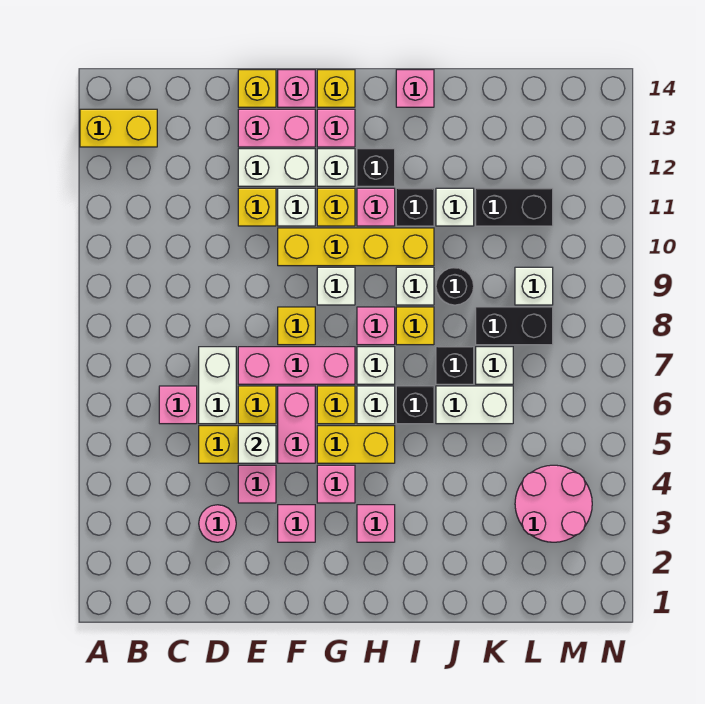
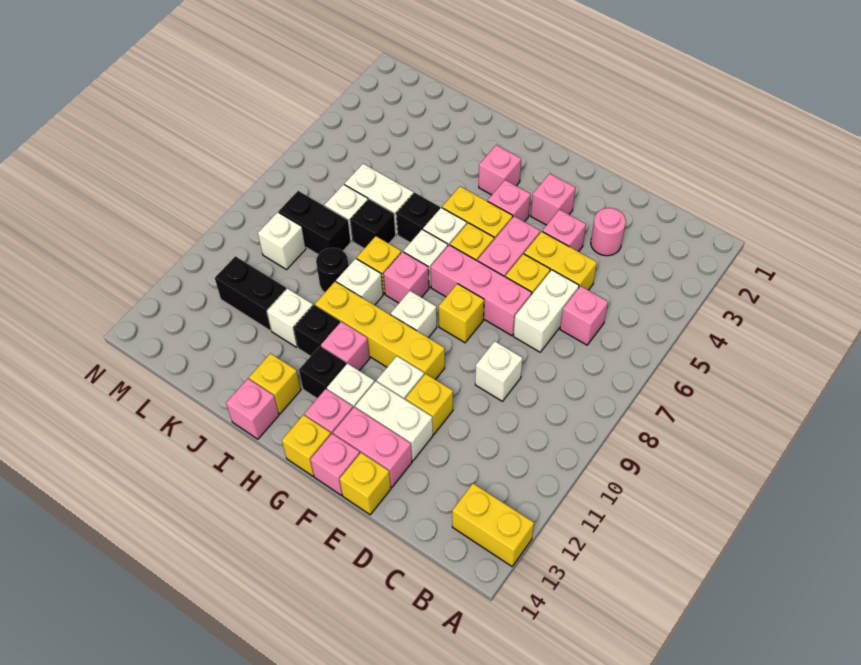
white brick E5 level 2 -> white brick D9 level 1
yellow brick G11 level 1 -> yellow brick I13 level 1
pink round brick L3:M4 level 1 -> none

